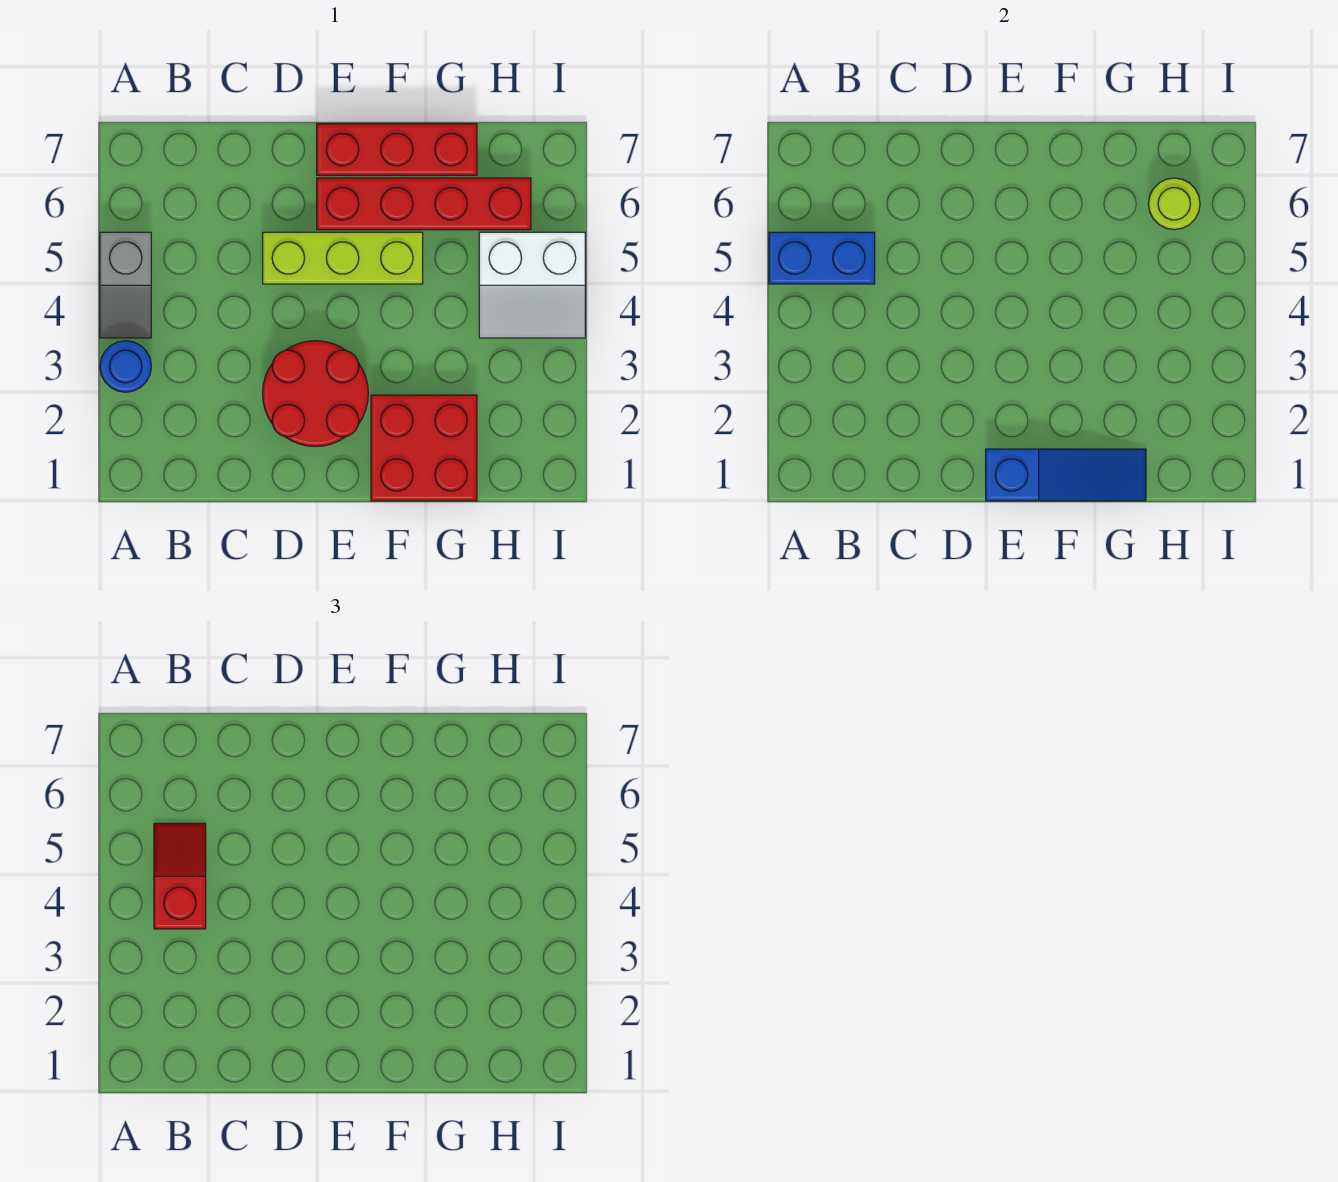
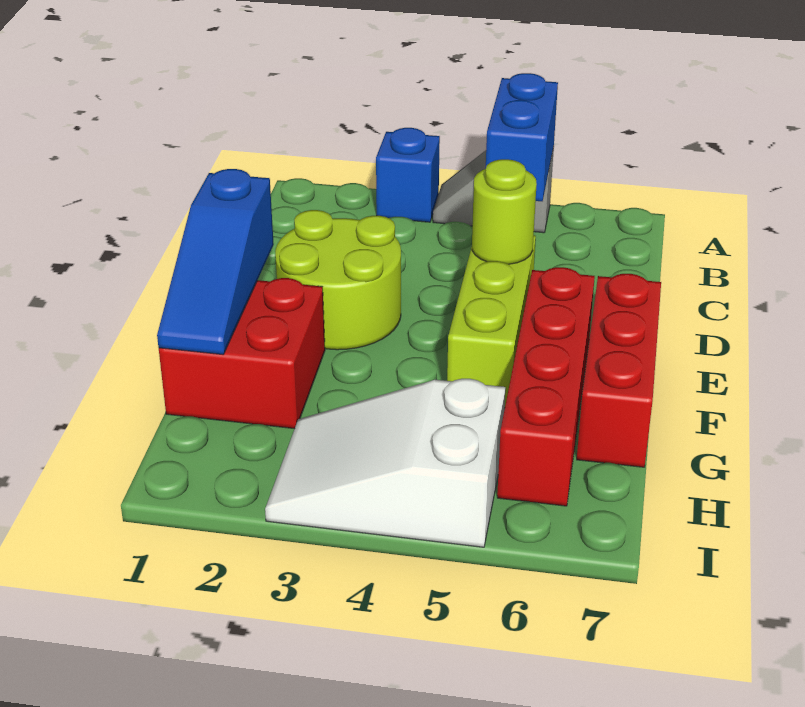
blue round brick A3 level 1 -> blue brick A3 level 1
red slope B4:B5 level 3 top 4 -> none
red round brick D2:E3 level 1 -> lime round brick D2:E3 level 1
white slope H4:I5 level 1 top 5 -> white slope H3:I5 level 1 top 5
lime round brick H6 level 2 -> lime round brick D5 level 2

